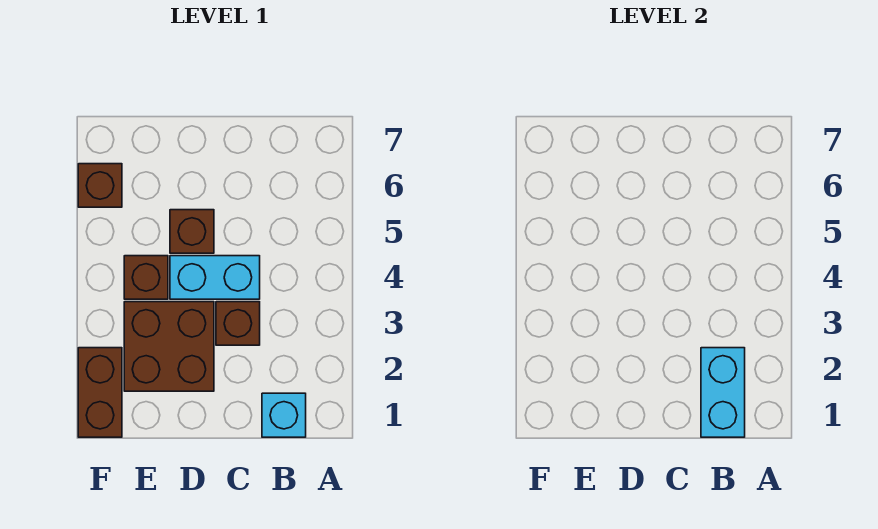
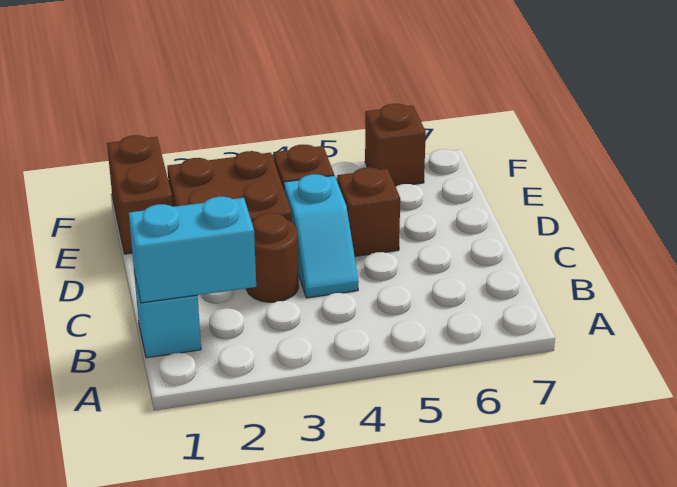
brown brick C3 level 1 -> brown round brick C3 level 1
cyan brick C4:D4 level 1 -> cyan slope C4:D4 level 1 top D
brown brick F1:F2 level 1 -> brown brick E1:F1 level 1

